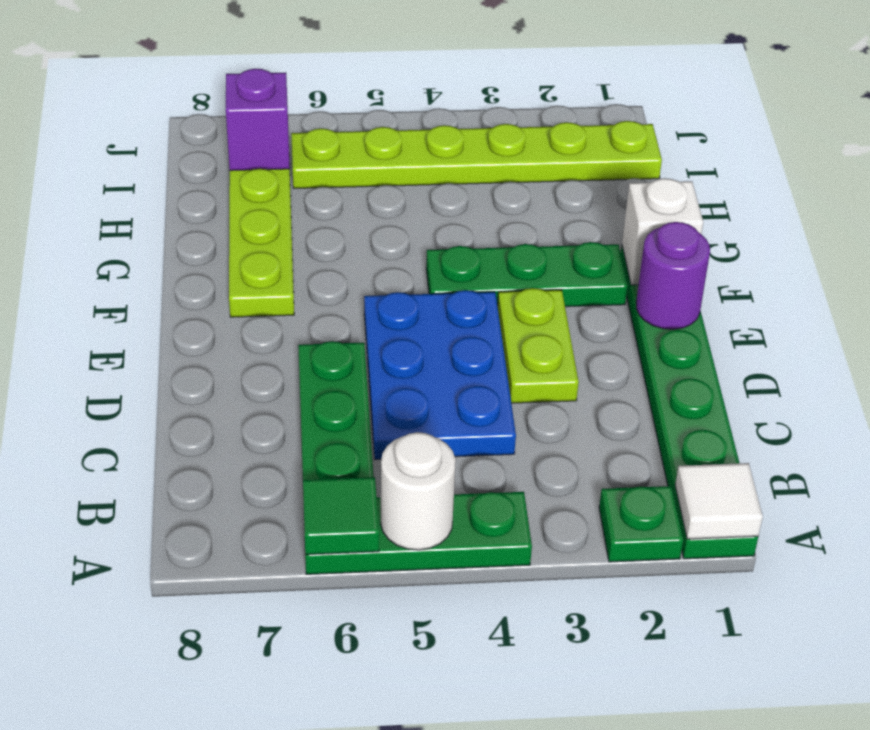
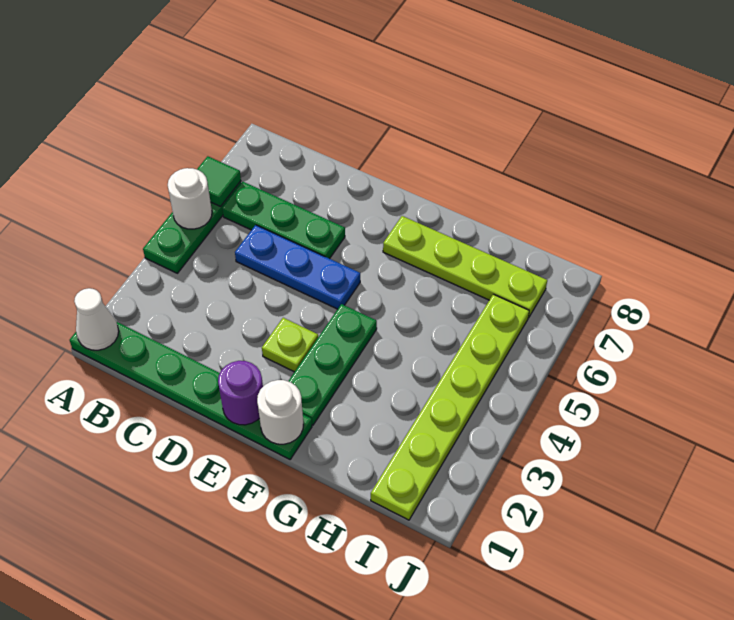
white tile A1 level 2 -> white cone A1 level 2
green plate A2 level 1 -> none
blue plate C4:E5 level 1 -> blue plate C5:E5 level 1
lime plate D3:E3 level 1 -> lime plate E3 level 1
white brick F1 level 2 -> white round brick F1 level 2
purple brick I7 level 2 -> none

